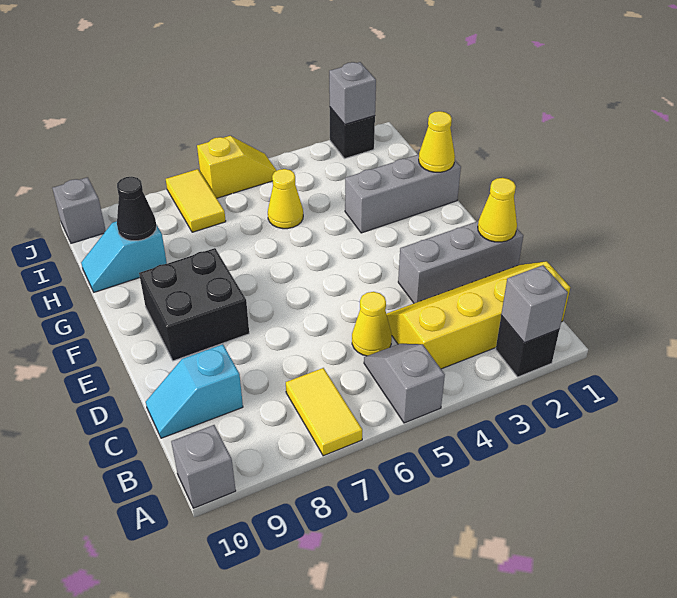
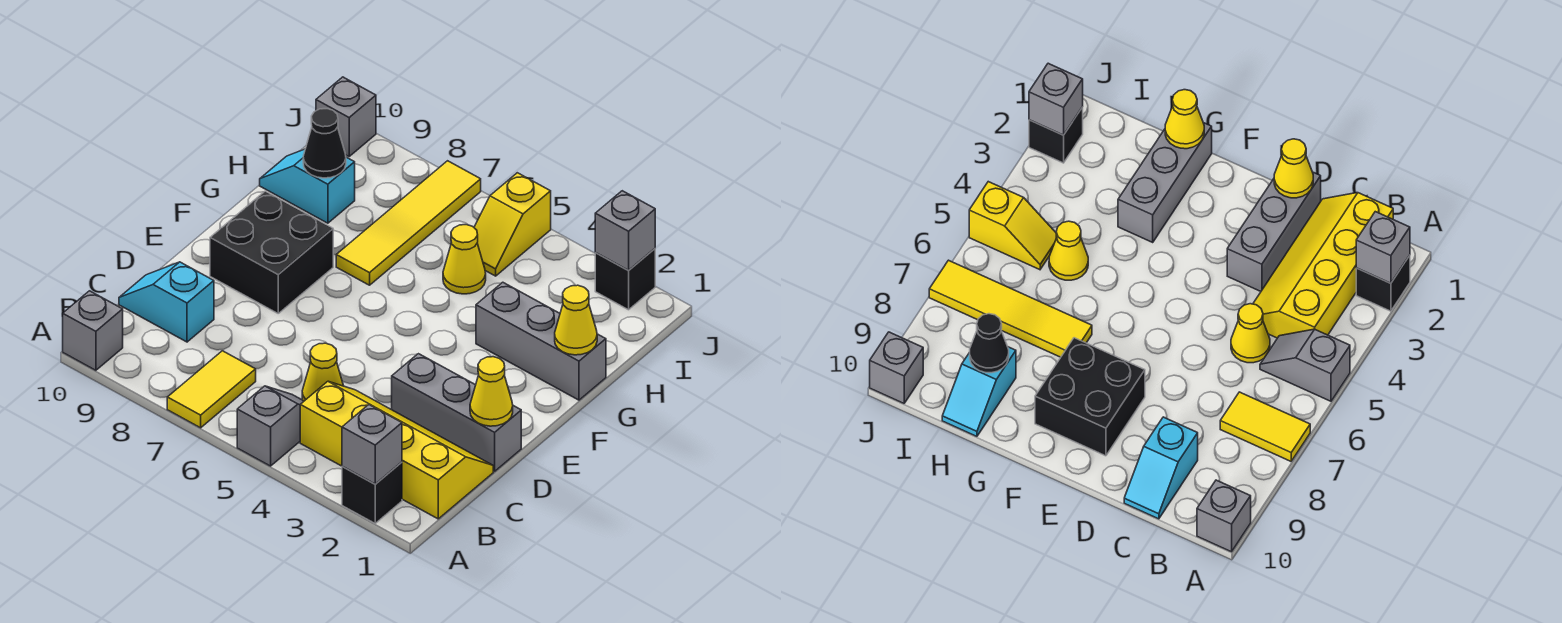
yellow tile I7:J7 level 1 -> yellow tile G7:J7 level 1
yellow slope J5:J6 level 1 top 6 -> yellow slope I5:J5 level 1 top J

